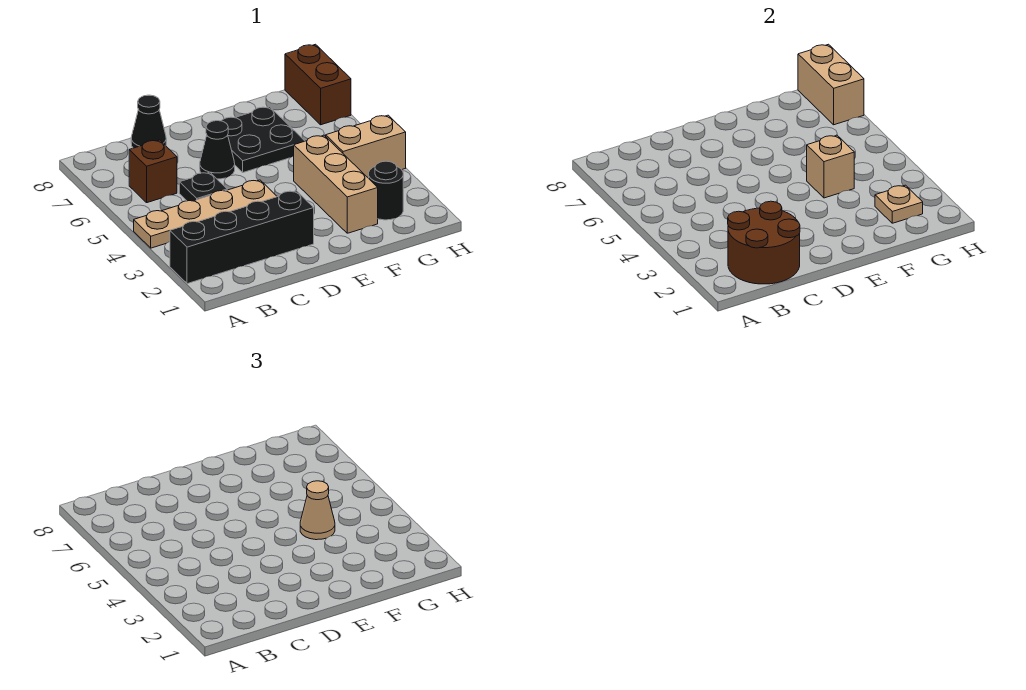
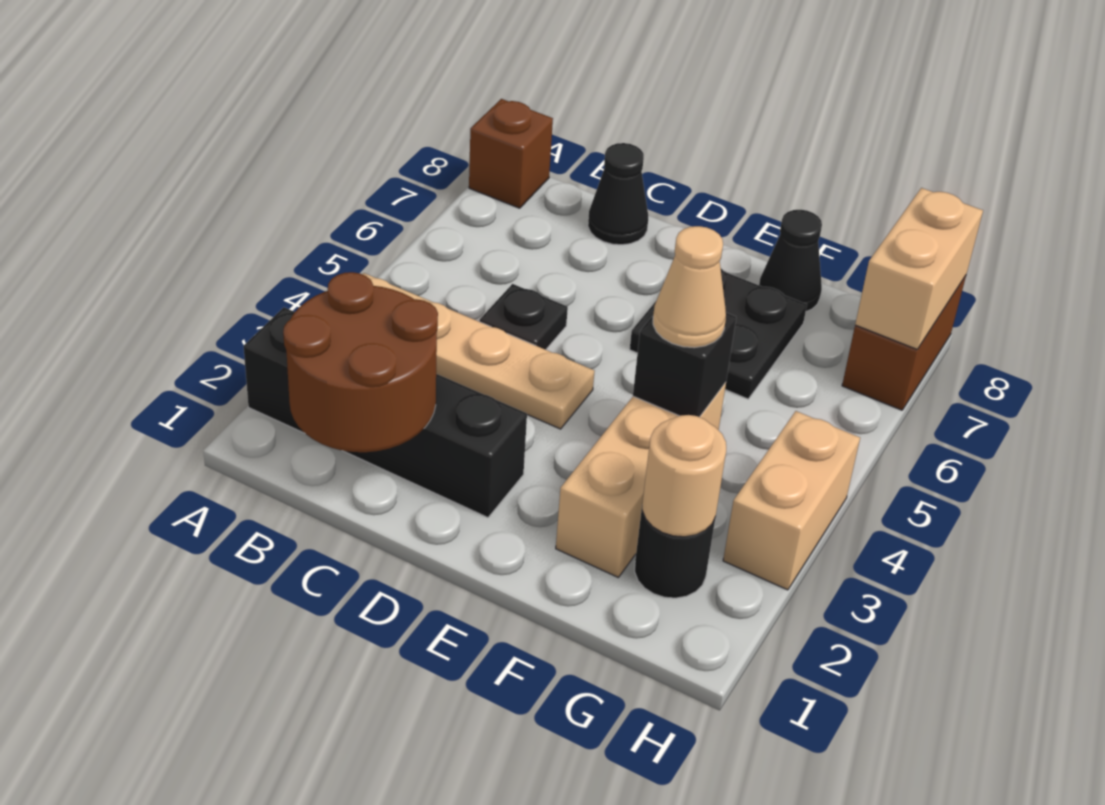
brown brick B6 level 1 -> brown brick A8 level 1
black cone D6 level 1 -> black cone F8 level 1
tan brick F4 level 2 -> black brick F4 level 2
tan plate G2 level 2 -> tan round brick G2 level 2
tan brick G4:H4 level 1 -> tan brick H3:H4 level 1

